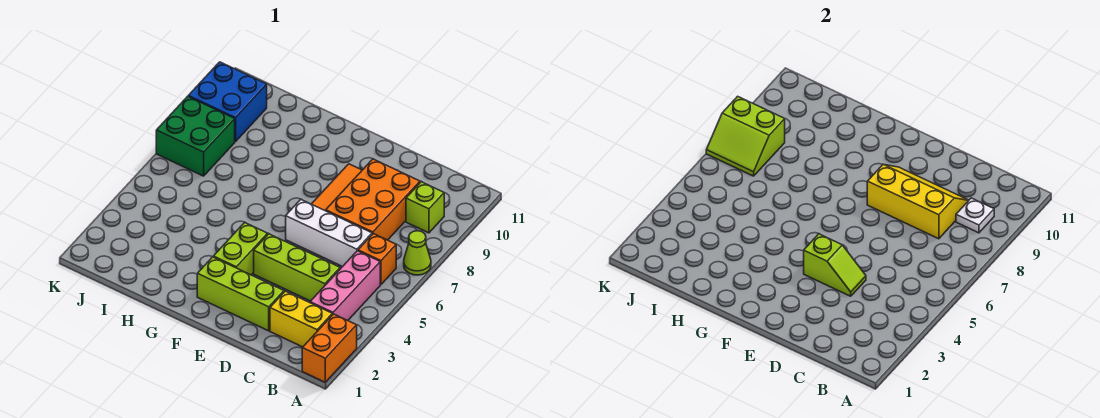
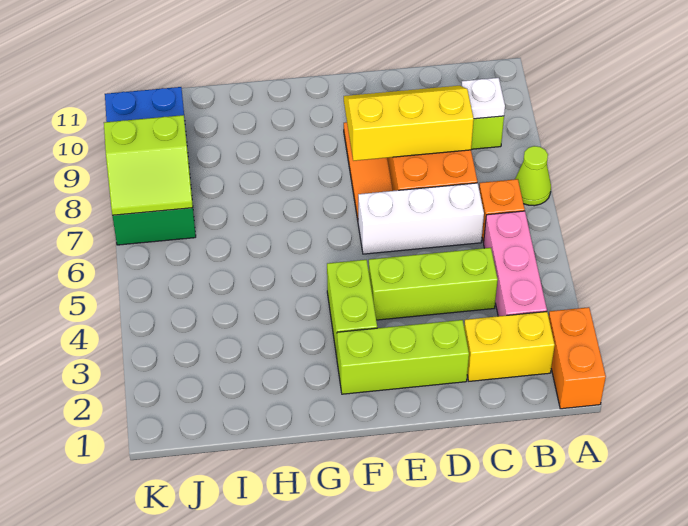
lime slope D4:E4 level 2 top E -> none

